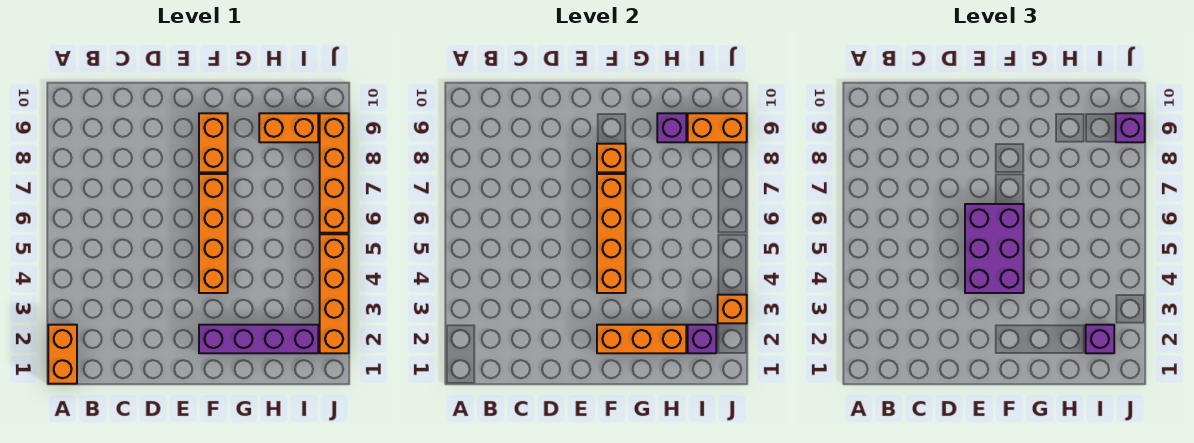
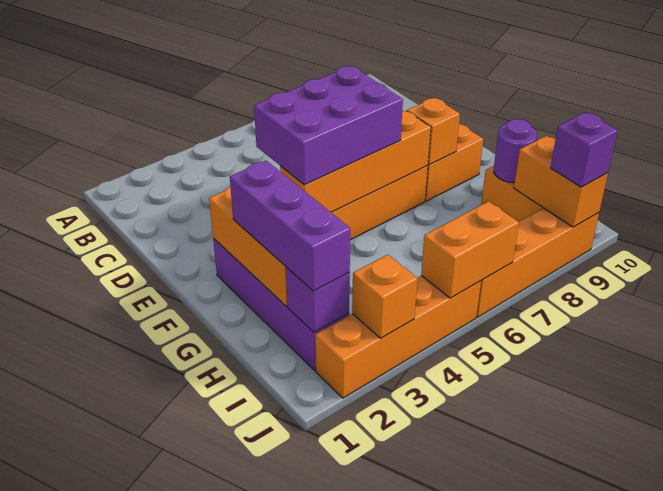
orange brick A1:A2 level 1 -> orange brick J5:J6 level 2
purple brick H9 level 2 -> purple round brick H9 level 2
purple brick I2 level 3 -> purple brick G2:I2 level 3

